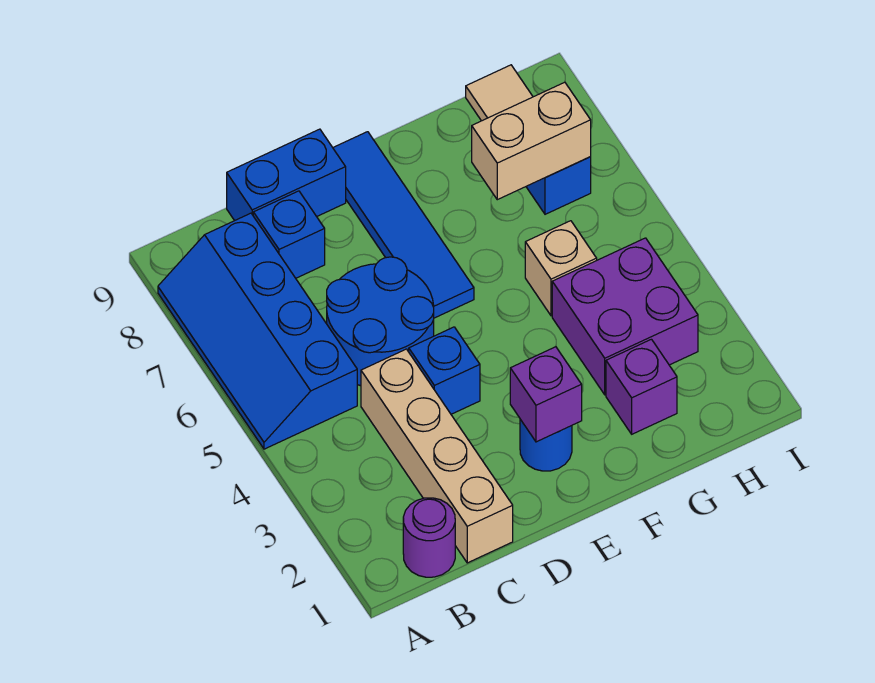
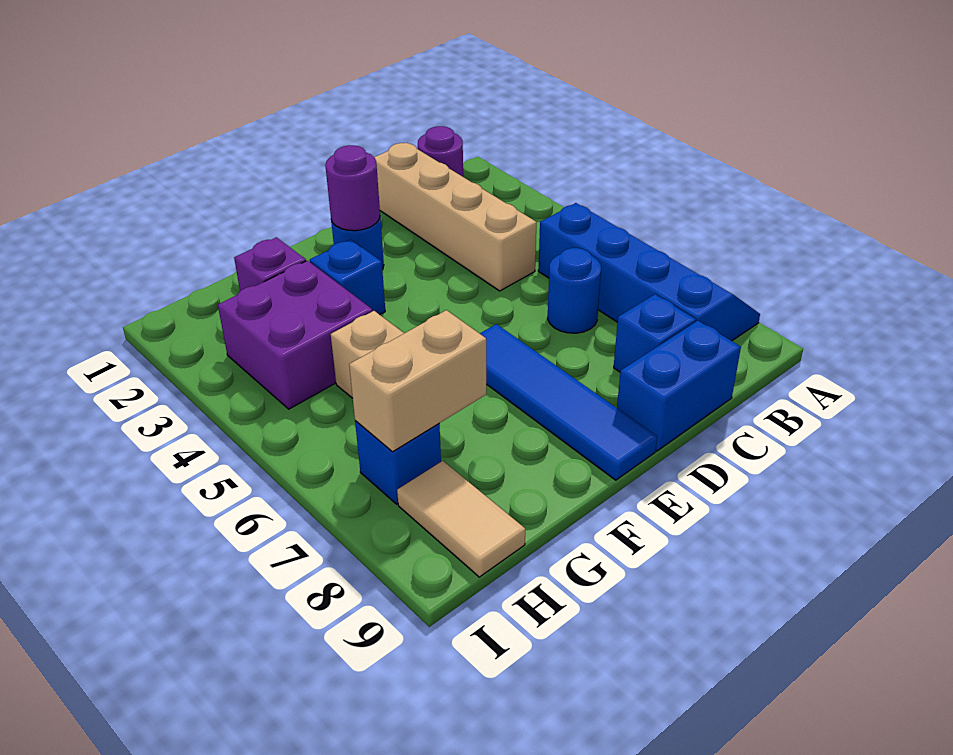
blue round brick C5:D6 level 1 -> blue round brick C6 level 1
blue brick D4 level 1 -> blue brick F3 level 1
purple brick E2 level 2 -> purple round brick E2 level 2

